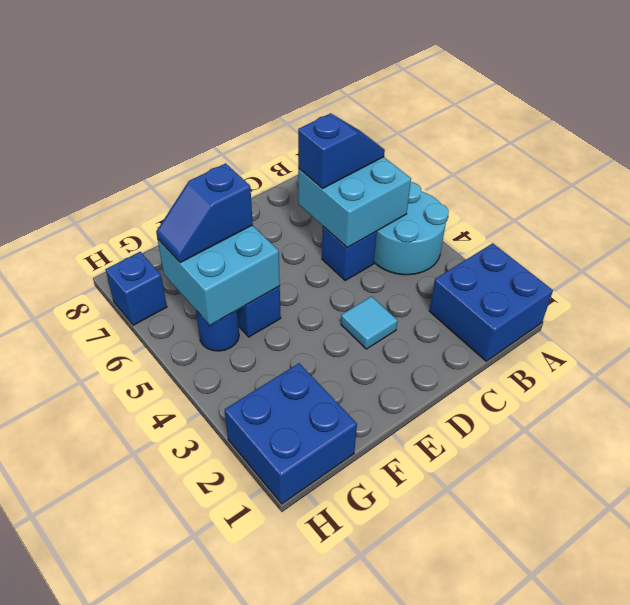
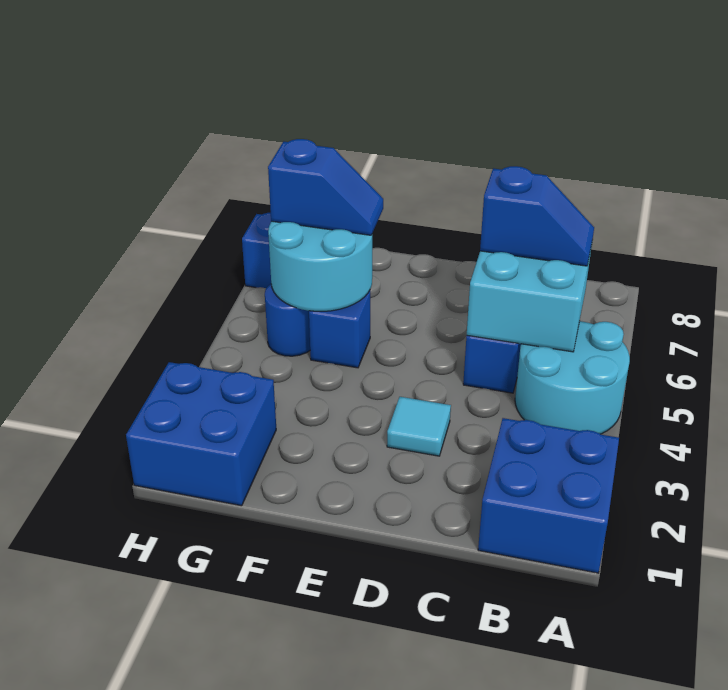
cyan brick F5:G6 level 2 -> cyan round brick F5:G6 level 2
blue slope F6:G6 level 3 top F -> blue slope F6:G6 level 3 top G

